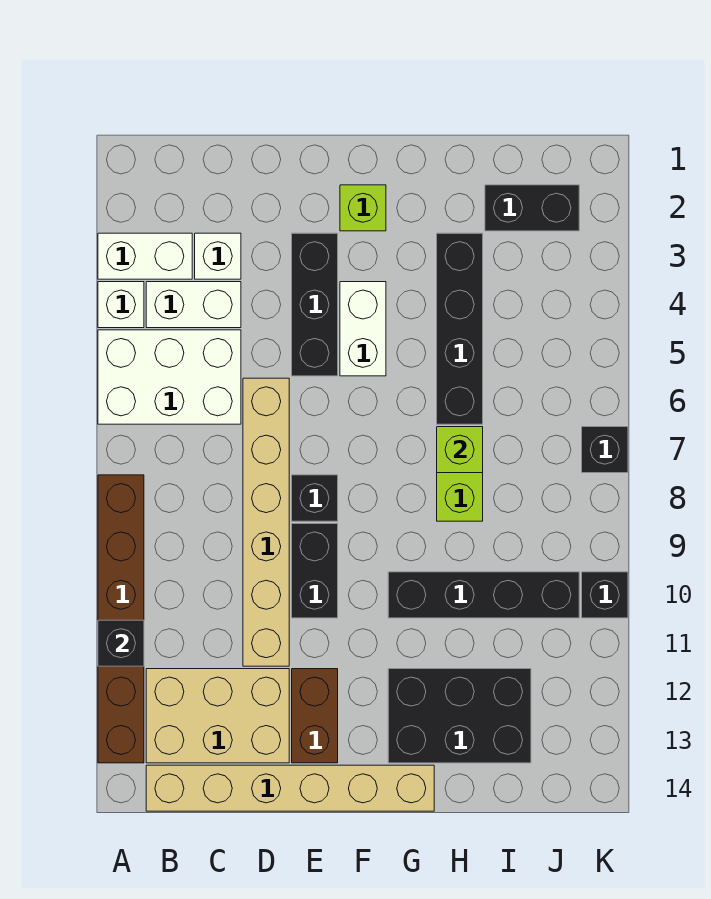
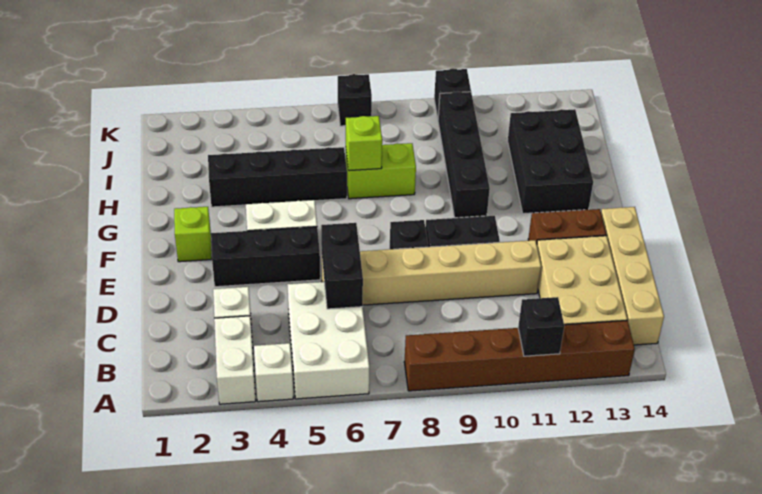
white brick B4:C4 level 1 -> none
tan brick B14:G14 level 1 -> tan brick B14:E14 level 1
black brick I2:J2 level 1 -> black brick C6:D6 level 2

